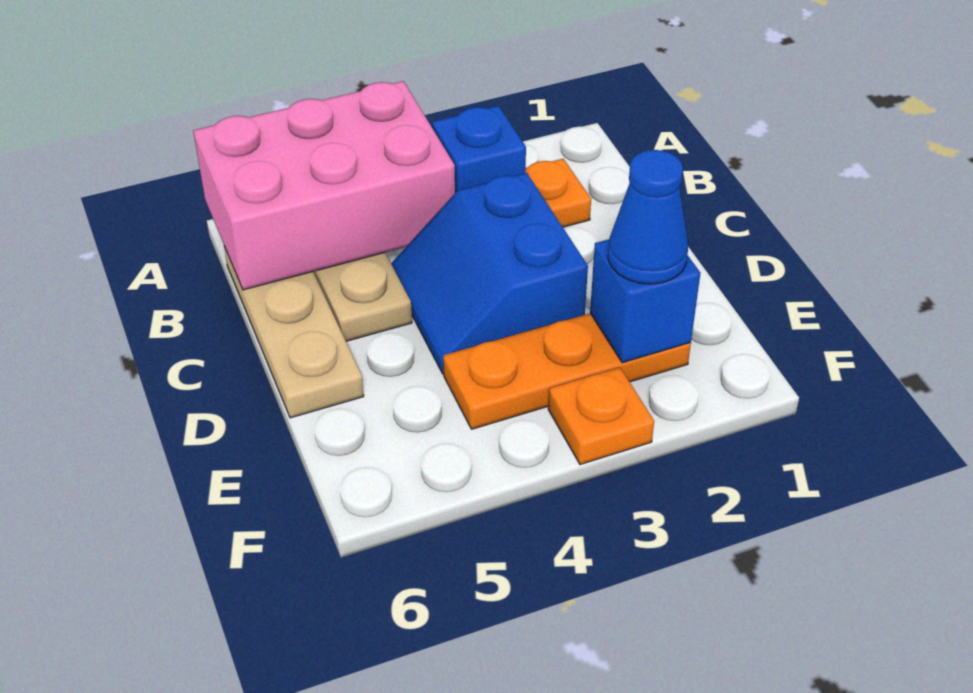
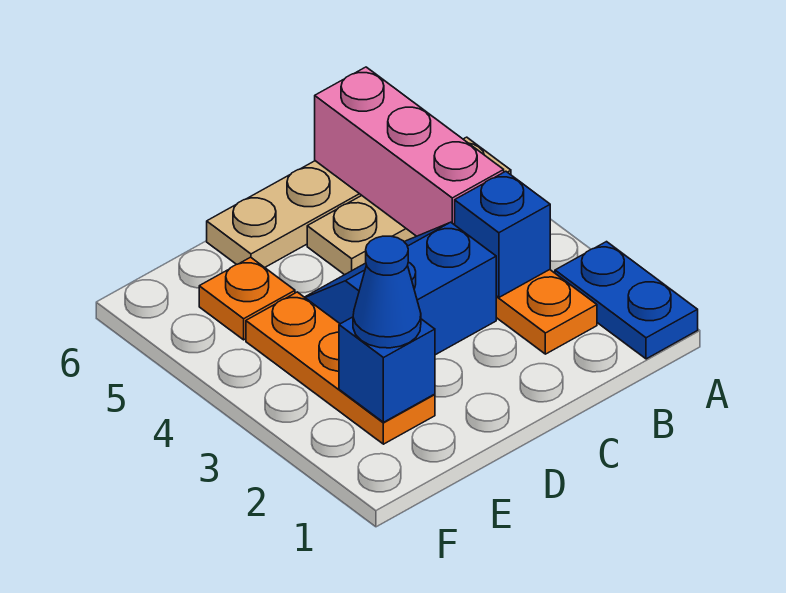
none -> blue plate A1:A2 level 1
pink brick A4:B6 level 2 -> pink brick B4:B6 level 2
orange plate F3 level 1 -> orange plate E5 level 1

